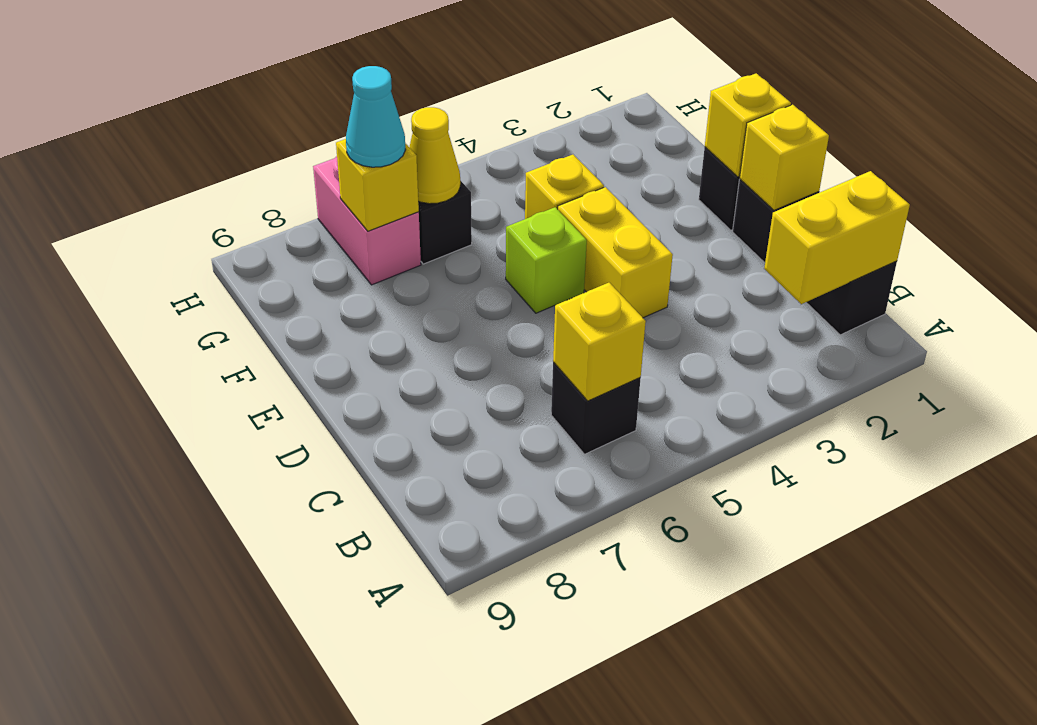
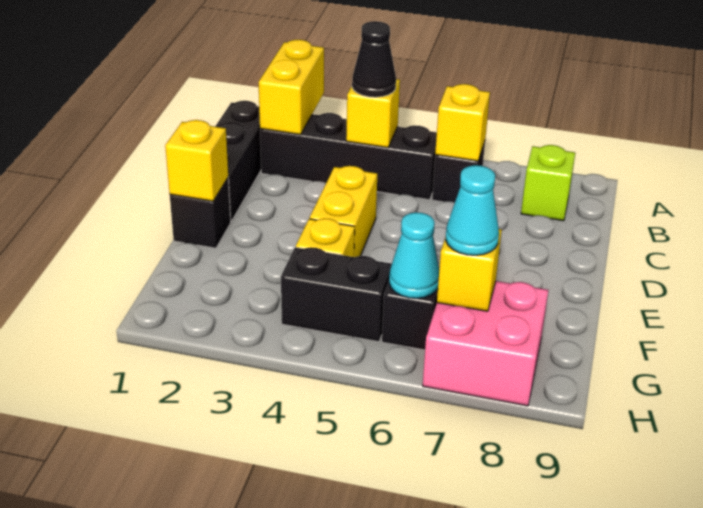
yellow brick B1:B2 level 2 -> yellow brick A2:B2 level 2
none -> black brick B2:B5 level 1
none -> black cone B4 level 3
yellow brick D1 level 2 -> yellow brick B4 level 2
lime brick E5 level 1 -> lime brick B8 level 1
none -> black brick G4:G5 level 1
yellow cone G6 level 2 -> cyan cone G6 level 2
pink brick G7:H7 level 1 -> pink brick G7:H8 level 1

